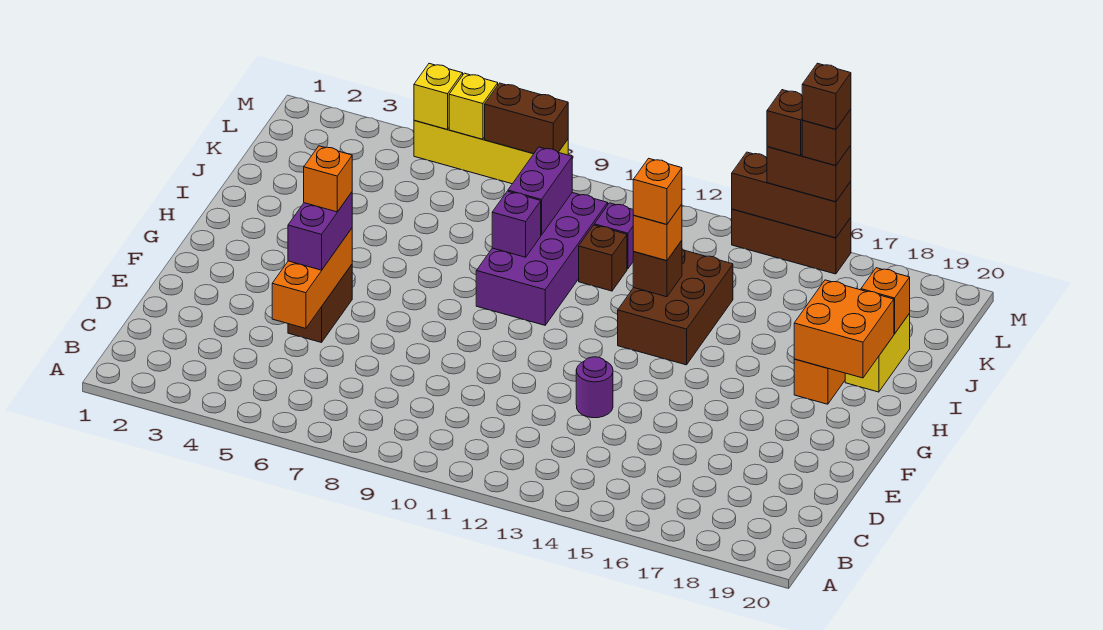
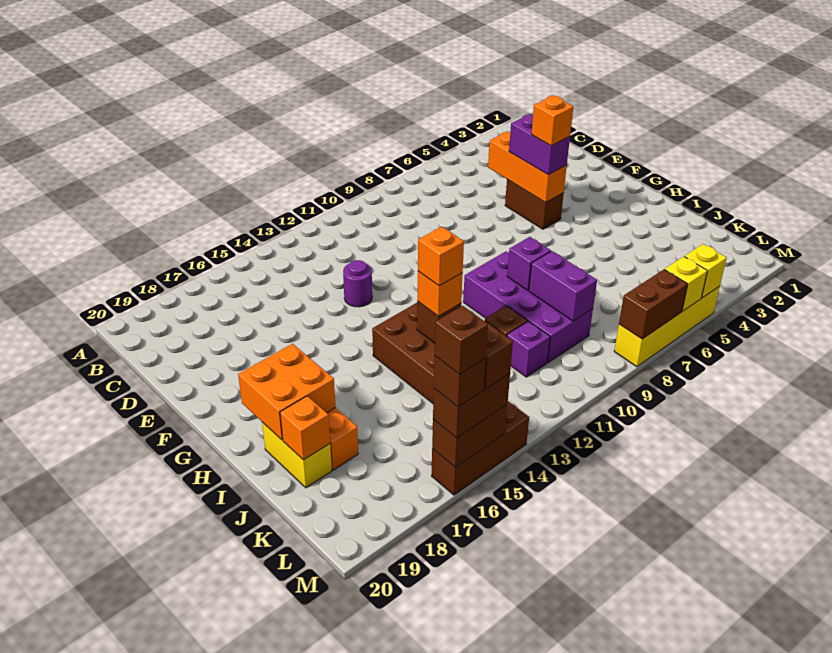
brown brick M14:M16 level 2 -> brown brick M15:M16 level 2

